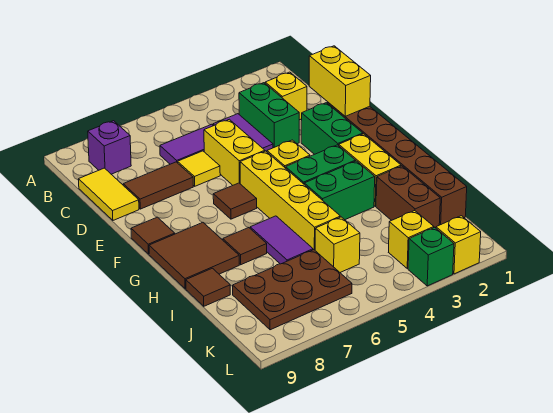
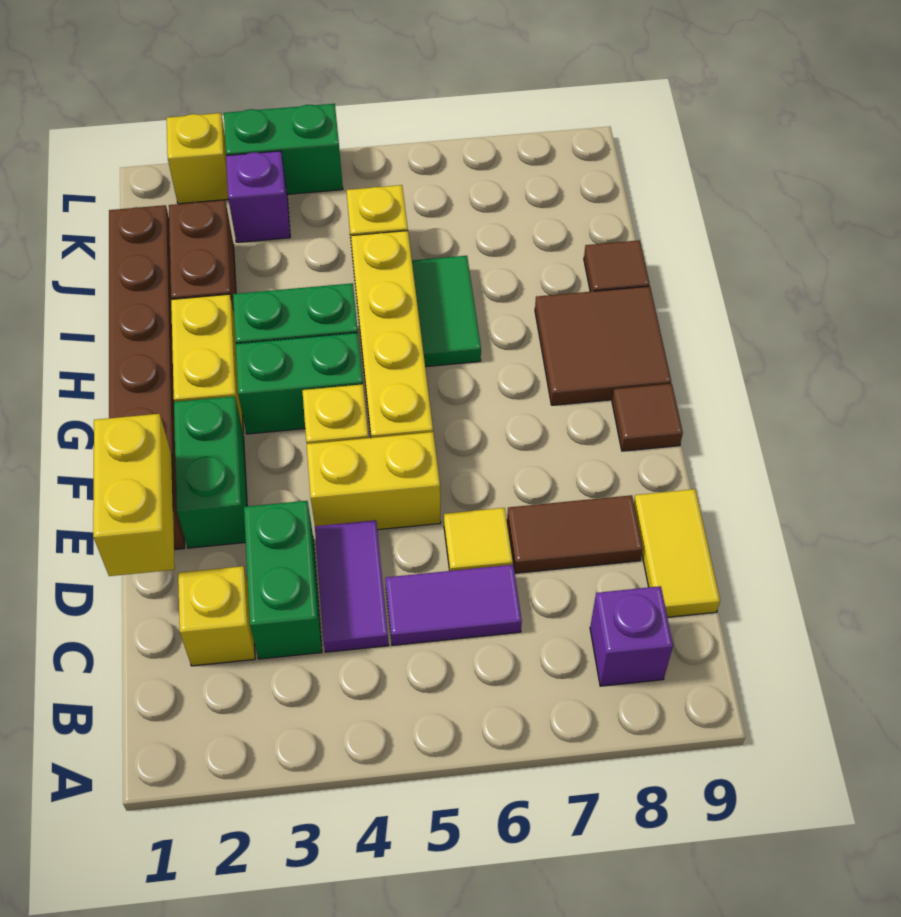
yellow brick D5:E5 level 1 -> yellow brick E4:E5 level 1
brown tile F6 level 1 -> none
purple tile H6:I6 level 1 -> green tile H6:I6 level 1
brown tile H7 level 1 -> none
brown plate J6:K8 level 1 -> none
yellow brick K3 level 1 -> purple brick K3 level 1
green brick L3 level 1 -> green brick L3:L4 level 1

